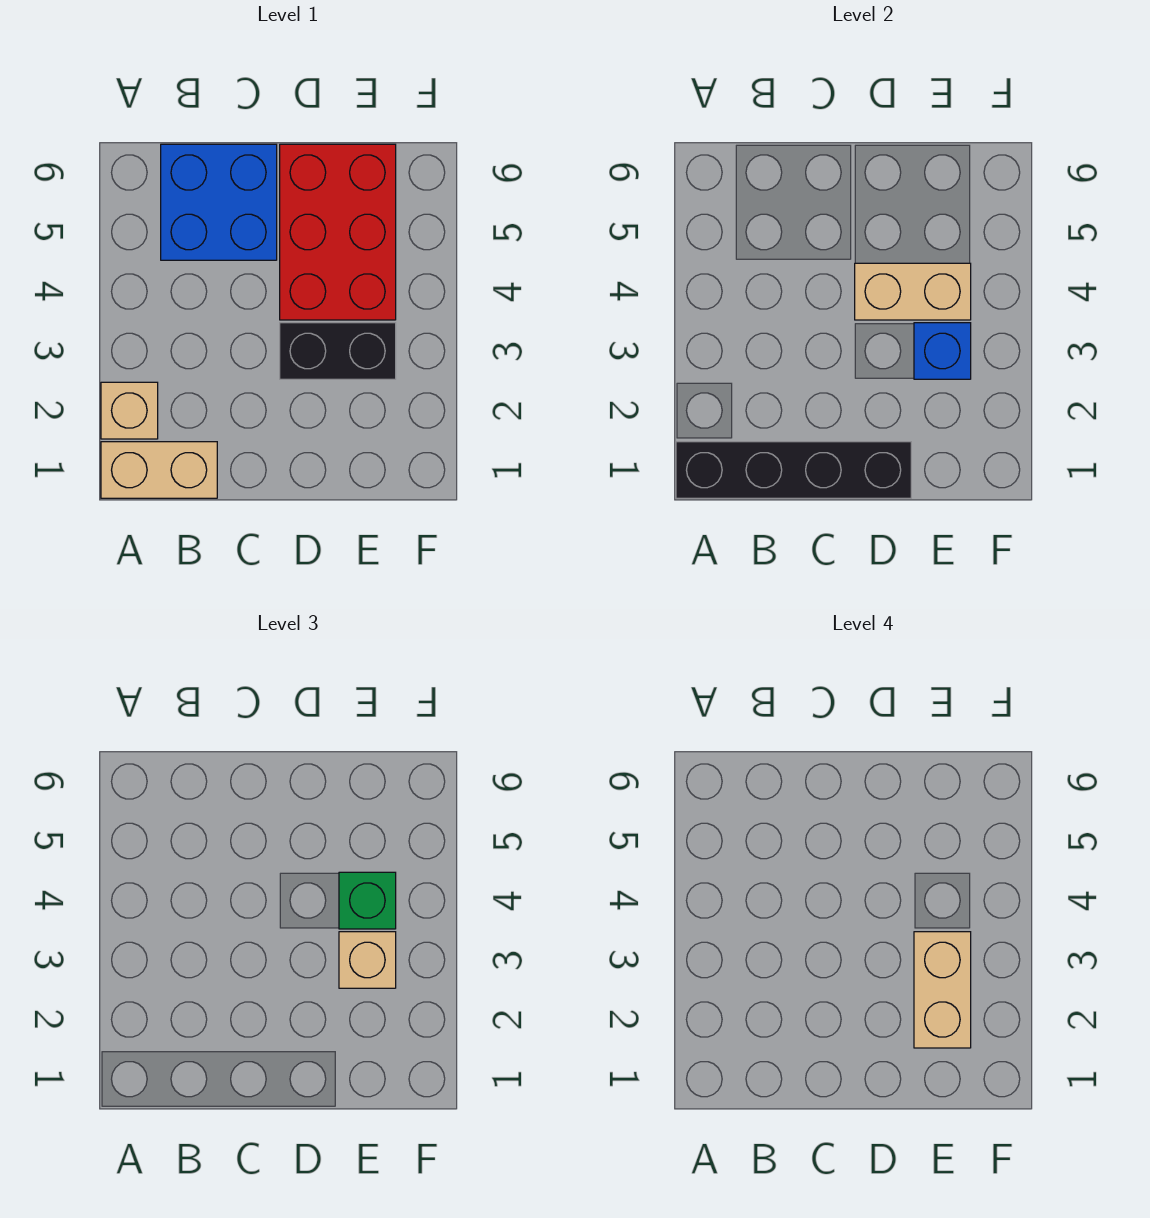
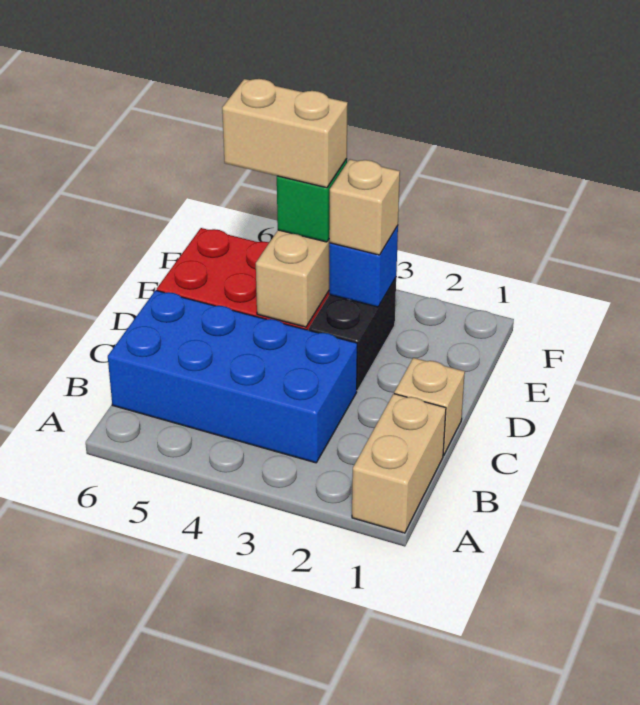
black brick A1:D1 level 2 -> none
tan brick A2 level 1 -> tan brick C1 level 1
blue brick B5:C6 level 1 -> blue brick B3:C6 level 1
tan brick E2:E3 level 4 -> tan brick E4:E5 level 4

